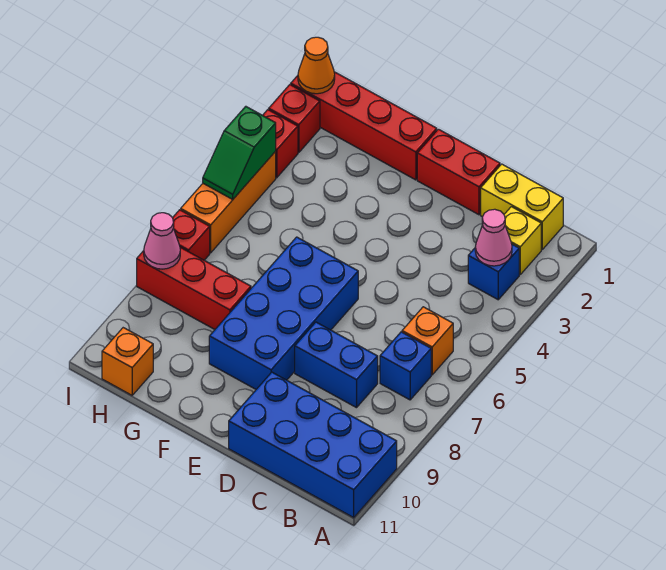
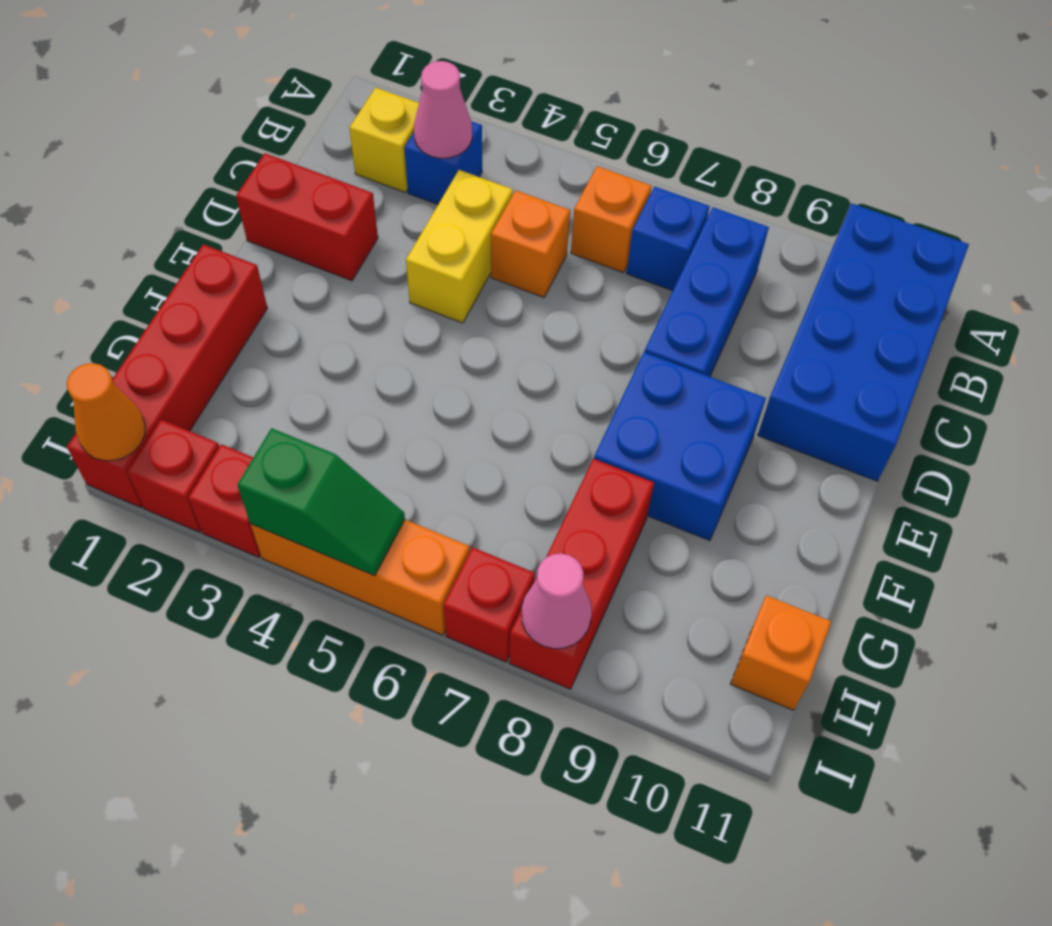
yellow brick B1:C1 level 1 -> yellow brick C4:D4 level 1
none -> orange brick C5 level 1
blue brick C8:D8 level 1 -> blue brick B8:D8 level 1
red brick D1:E1 level 1 -> red brick D1:D2 level 1
blue brick E6:F9 level 1 -> blue brick E8:F9 level 1

